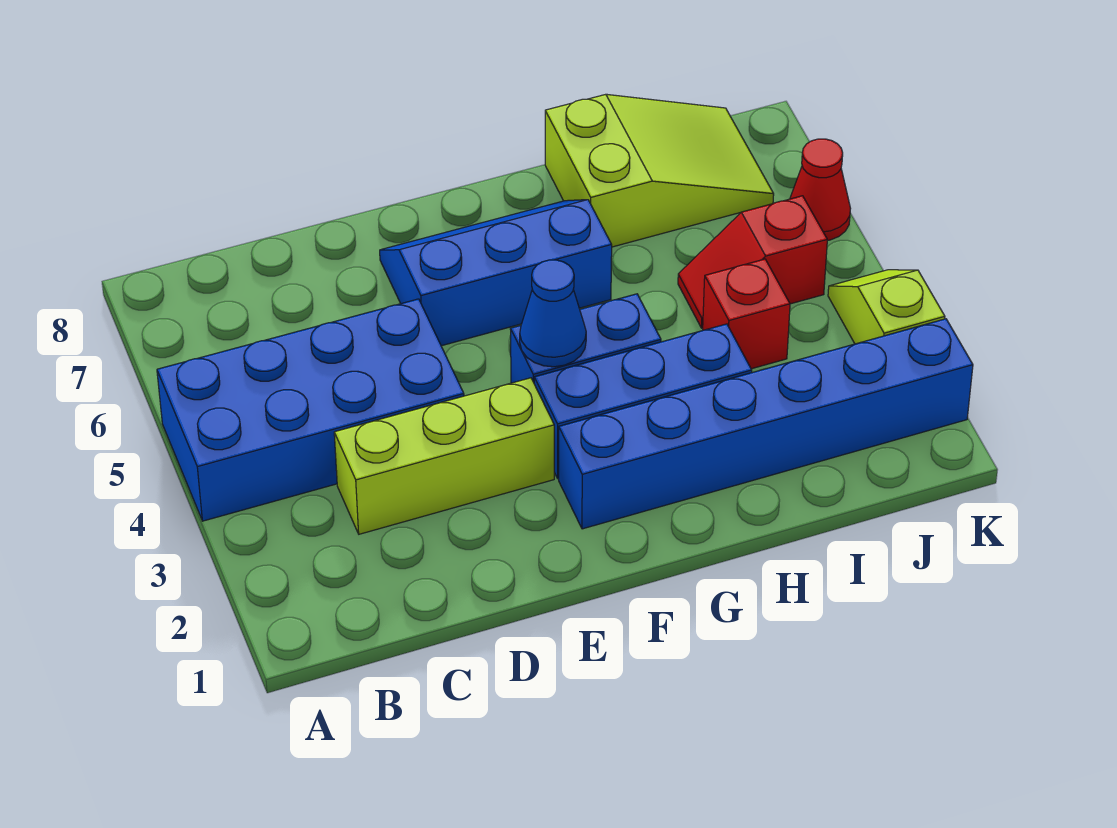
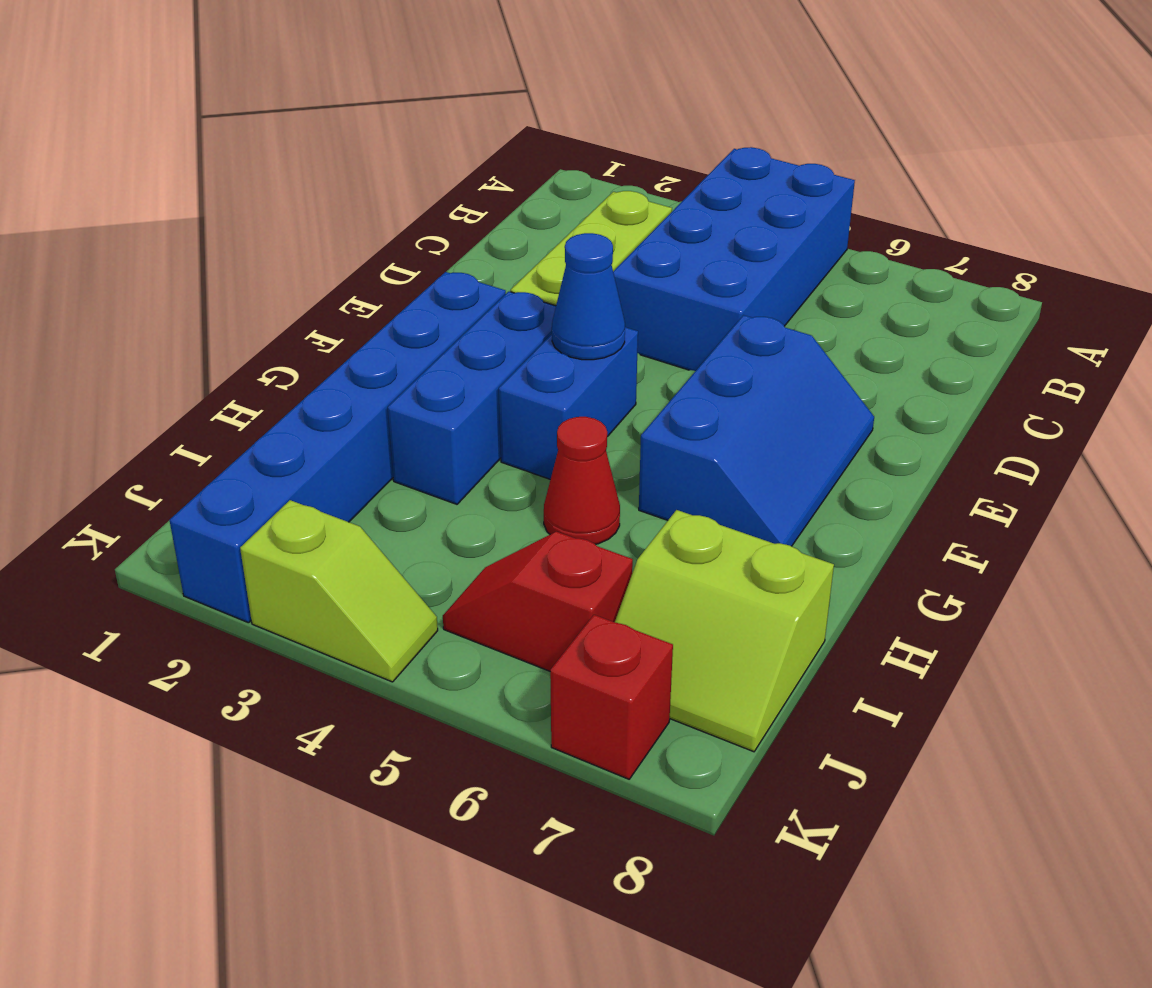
lime slope H7:J8 level 1 top H -> lime slope I7:J8 level 1 top I
red brick I4 level 1 -> red brick K7 level 1
red slope I5:J5 level 1 top J -> red slope J5:J6 level 1 top 6
red cone K6 level 1 -> red cone H5 level 1

